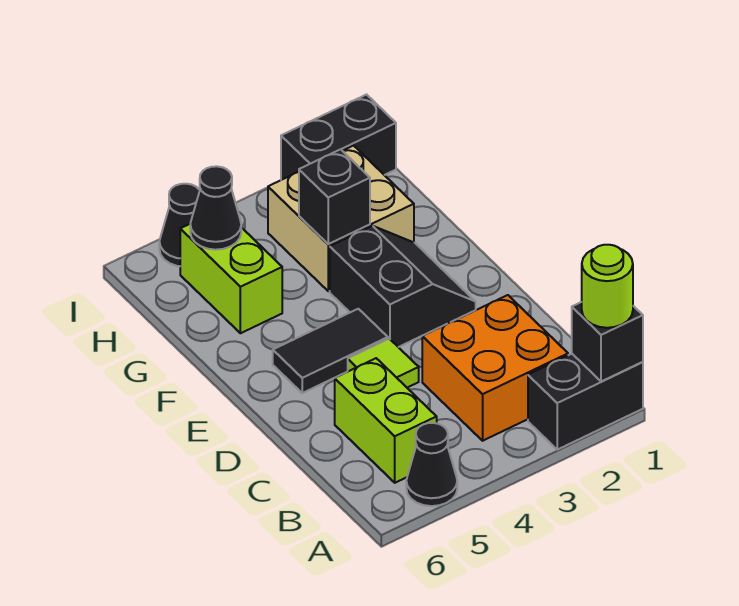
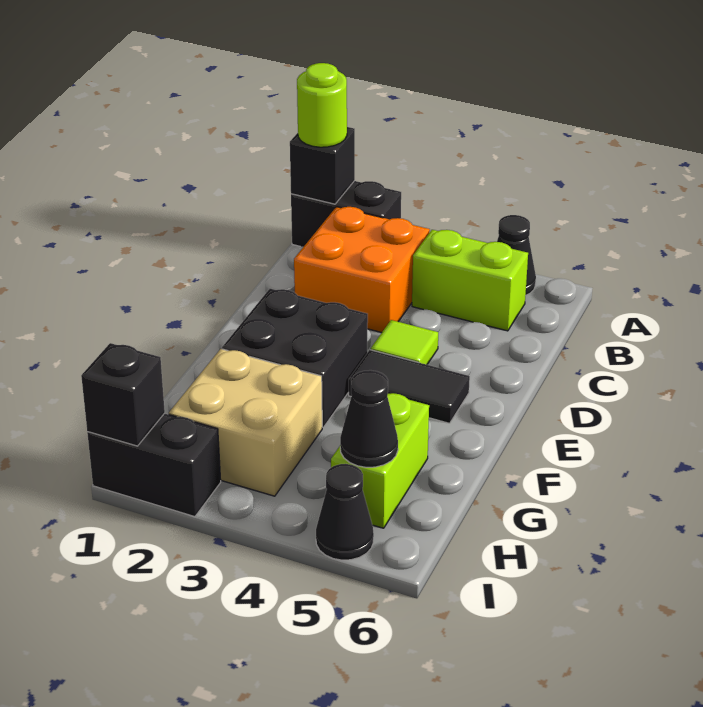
lime brick B5:C5 level 1 -> lime brick B4:B5 level 1
black slope E2:F3 level 1 top 3 -> black brick E2:F3 level 1
black brick G3 level 2 -> black brick I1 level 2

